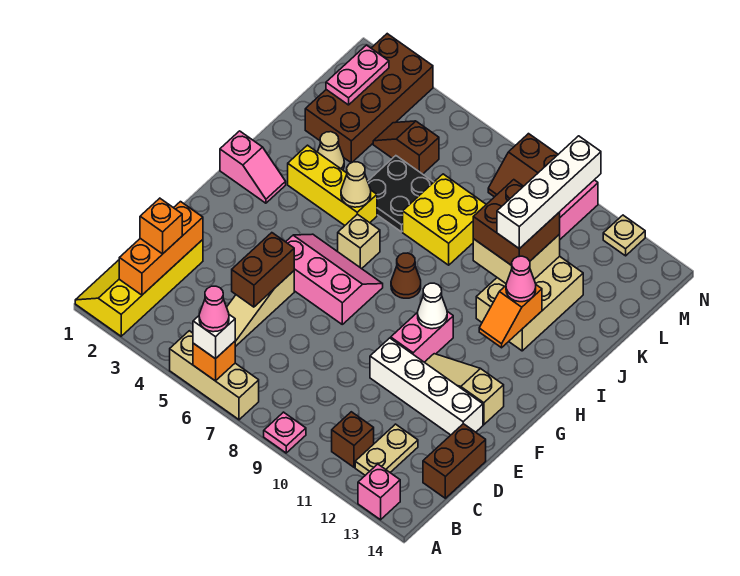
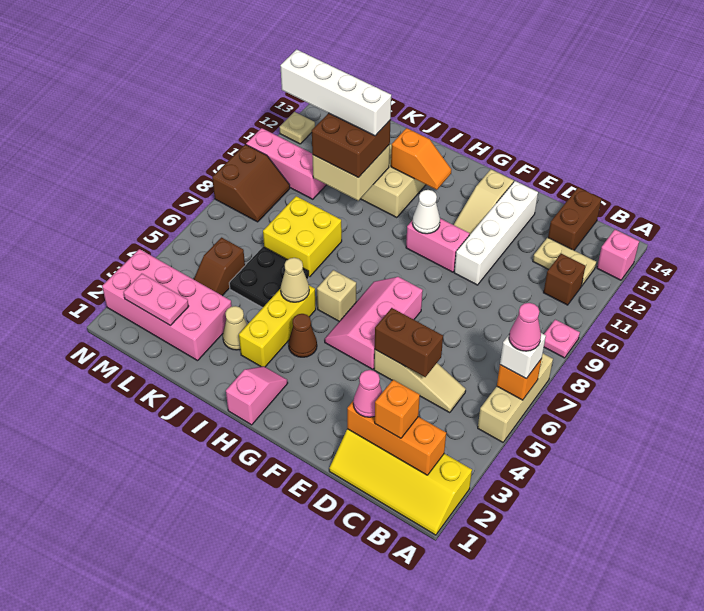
brown brick C14:D14 level 1 -> brown brick C13:C14 level 1
brown cone H8 level 1 -> brown cone H4 level 1
pink cone I12 level 3 -> pink cone D2 level 3
brown brick K2:N3 level 1 -> pink brick K2:N3 level 1

